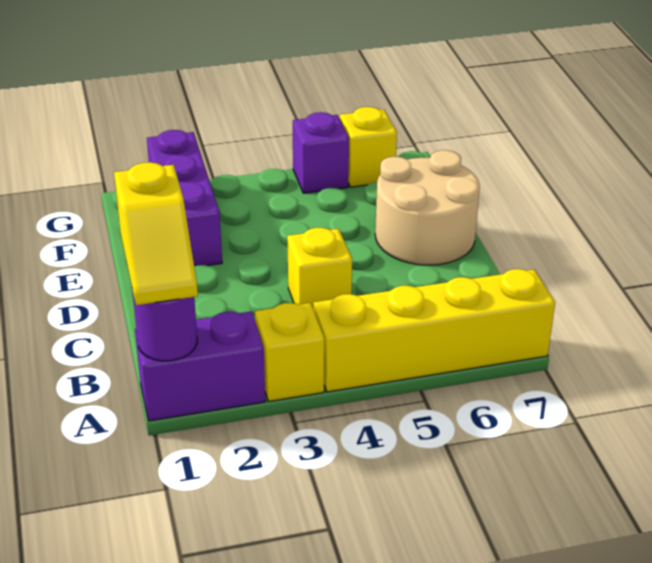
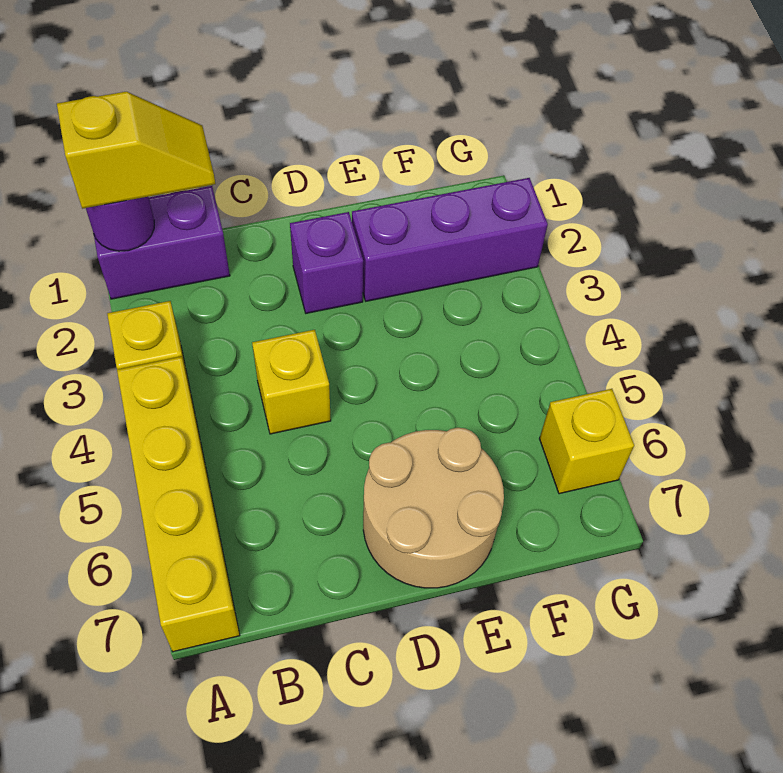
purple brick A1:A2 level 1 -> purple brick A1:B1 level 1
yellow slope A1:B1 level 3 top B -> yellow slope A1:B1 level 3 top A
purple brick G5 level 1 -> purple brick D2 level 1

